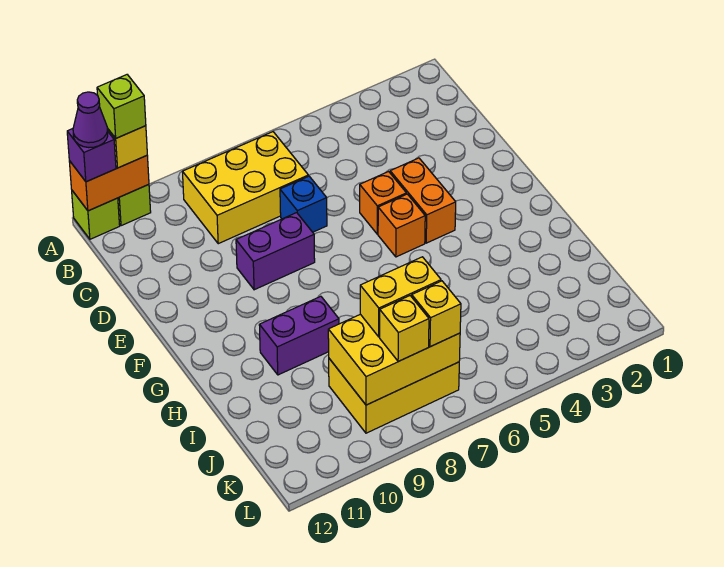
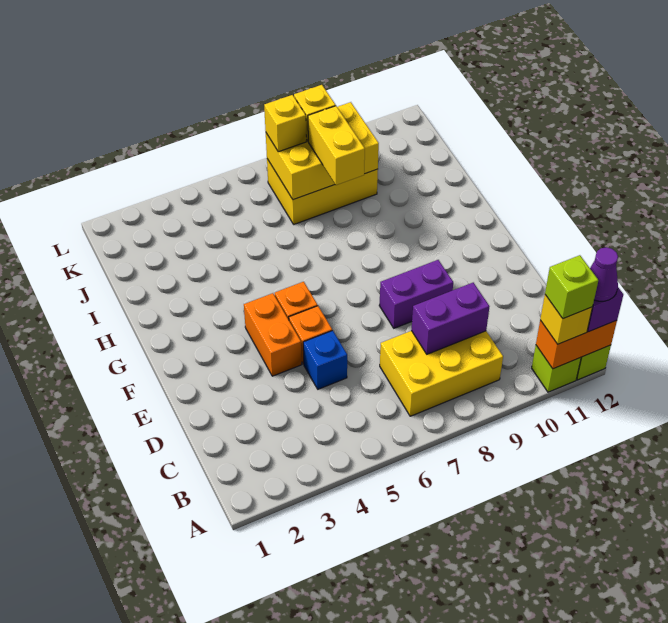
blue brick D7 level 1 -> blue brick D5 level 1
purple brick H9:H10 level 1 -> purple brick C8:C9 level 2
yellow brick J7:J8 level 3 -> yellow brick I8:J8 level 3

